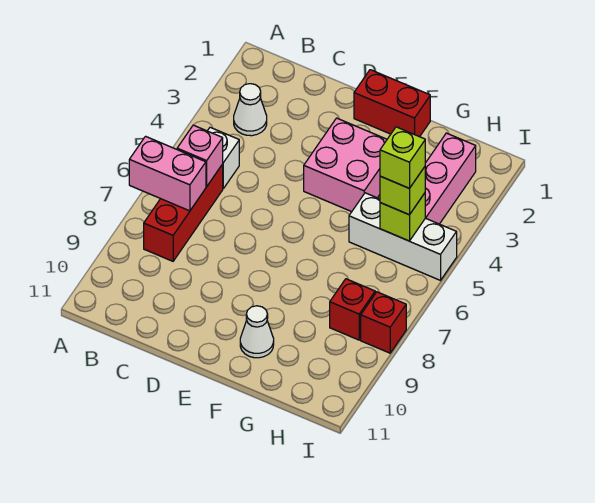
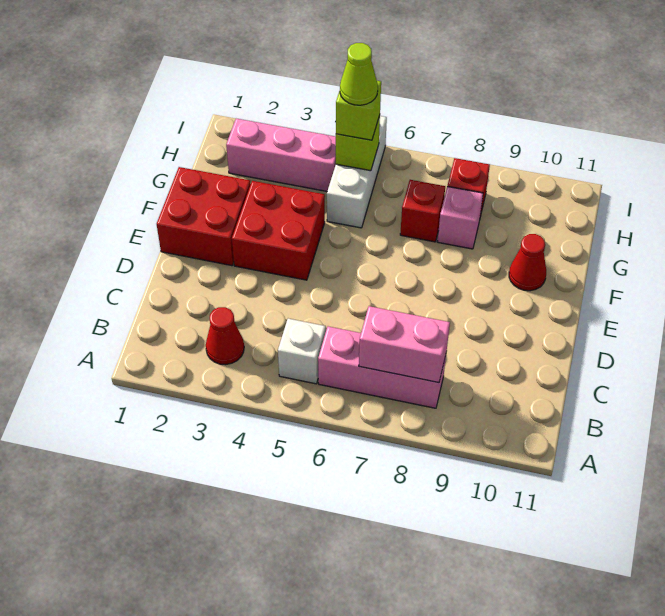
pink brick A7:B7 level 2 -> pink brick B7:B8 level 2
white cone B3 level 1 -> red cone B3 level 1
red brick B6:B8 level 1 -> pink brick B6:B8 level 1
pink brick B6 level 2 -> pink brick G8 level 1
red brick E1:F1 level 1 -> red brick E1:F2 level 1
pink brick E3:F4 level 1 -> red brick E3:F4 level 1
white cone F10 level 1 -> red cone F10 level 1
lime brick H5 level 4 -> lime cone H5 level 4
red brick I8 level 1 -> red brick G7 level 1

